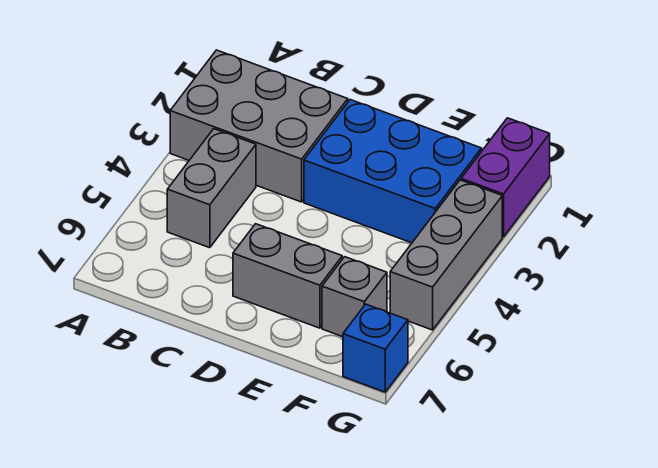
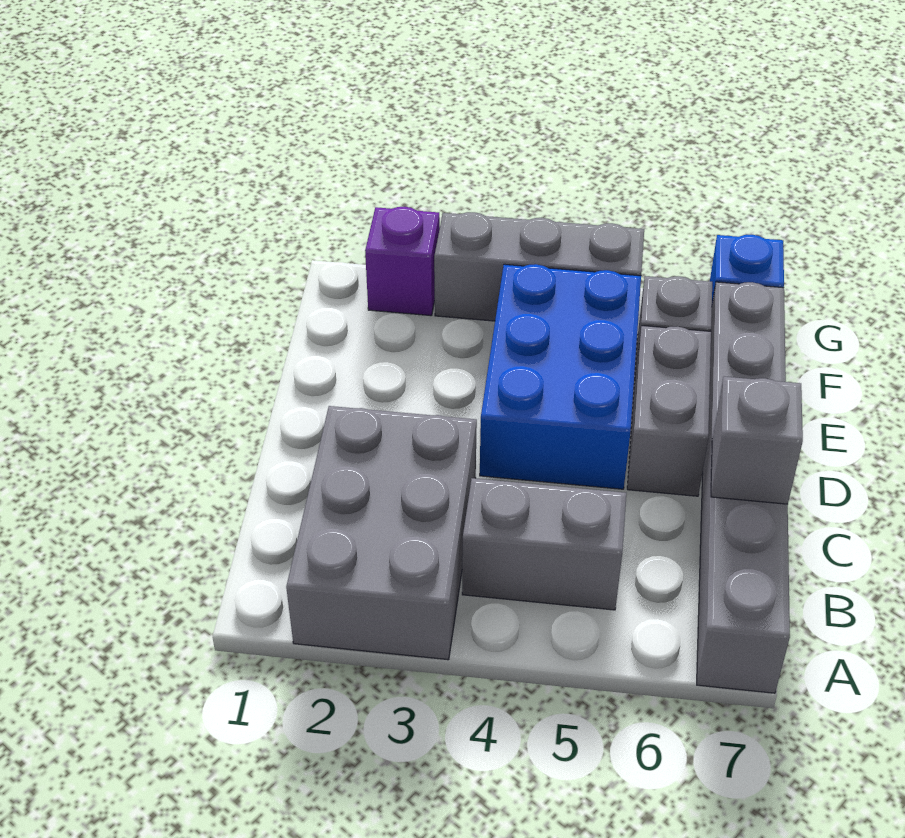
none -> grey brick A7:F7 level 1
none -> grey brick C7 level 2
blue brick D2:F3 level 1 -> blue brick D4:F5 level 1
purple brick G1:G2 level 1 -> purple brick G2 level 1

